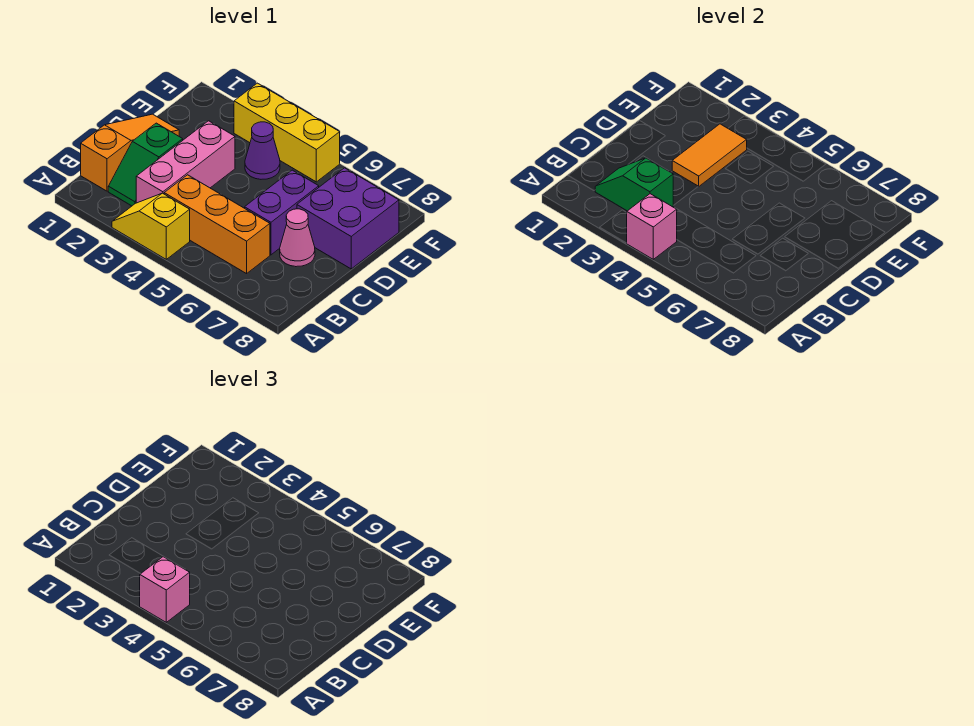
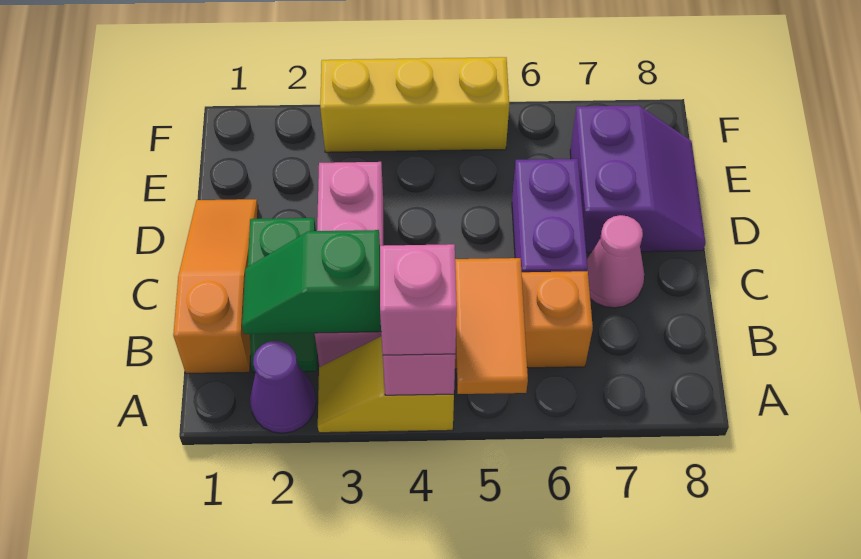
orange tile D3:E3 level 2 -> orange tile A5:B5 level 2
purple brick D7:E8 level 1 -> purple slope D7:E8 level 1 top 7
purple cone E4 level 1 -> purple cone A2 level 1

